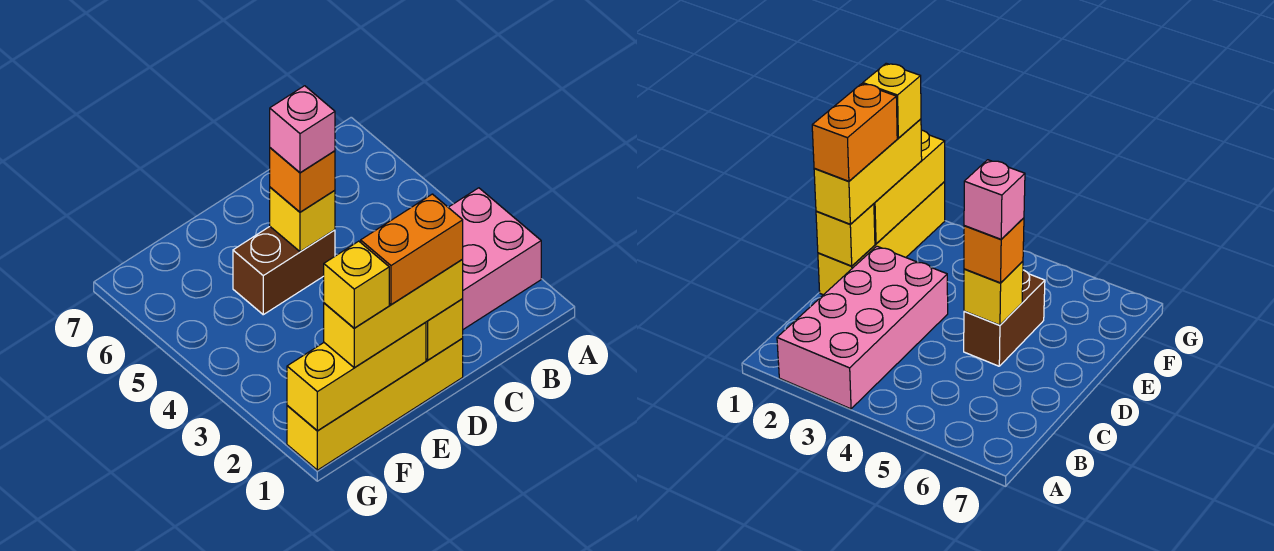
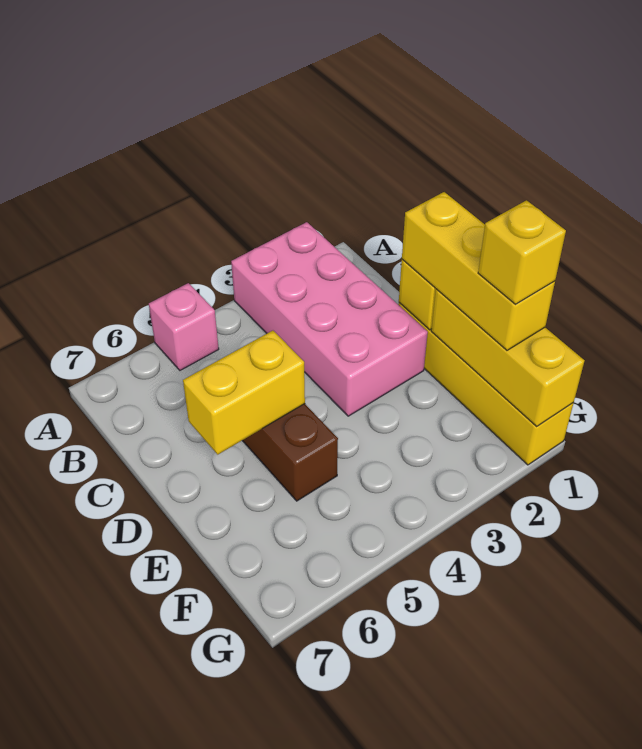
orange brick D1:E1 level 4 -> none
yellow brick D5 level 2 -> yellow brick D5:D6 level 2
orange brick D5 level 3 -> none
pink brick D5 level 4 -> pink brick A5 level 1

